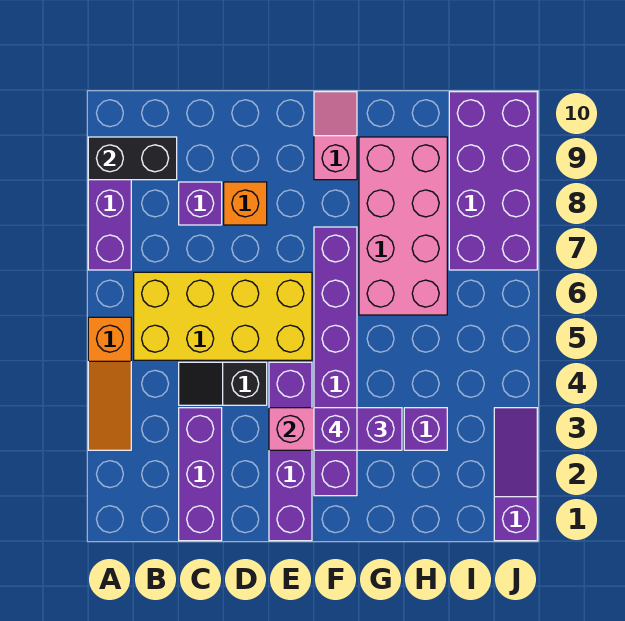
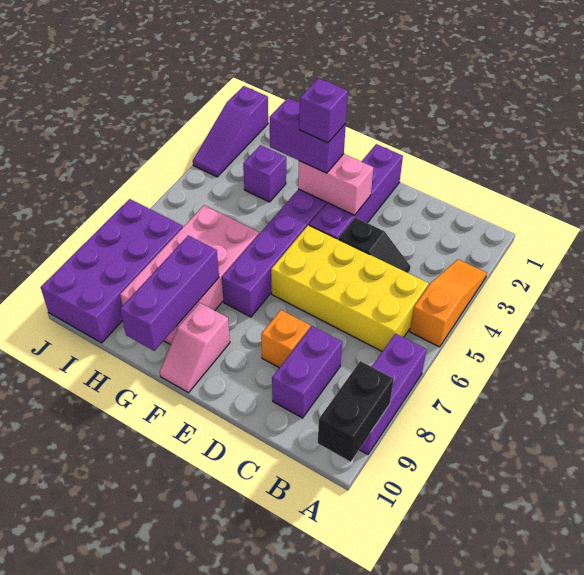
black brick A9:B9 level 2 -> black brick A9:A10 level 2
purple brick C1:C3 level 1 -> purple brick G8:G10 level 2
purple brick C8 level 1 -> purple brick C8:C9 level 1

